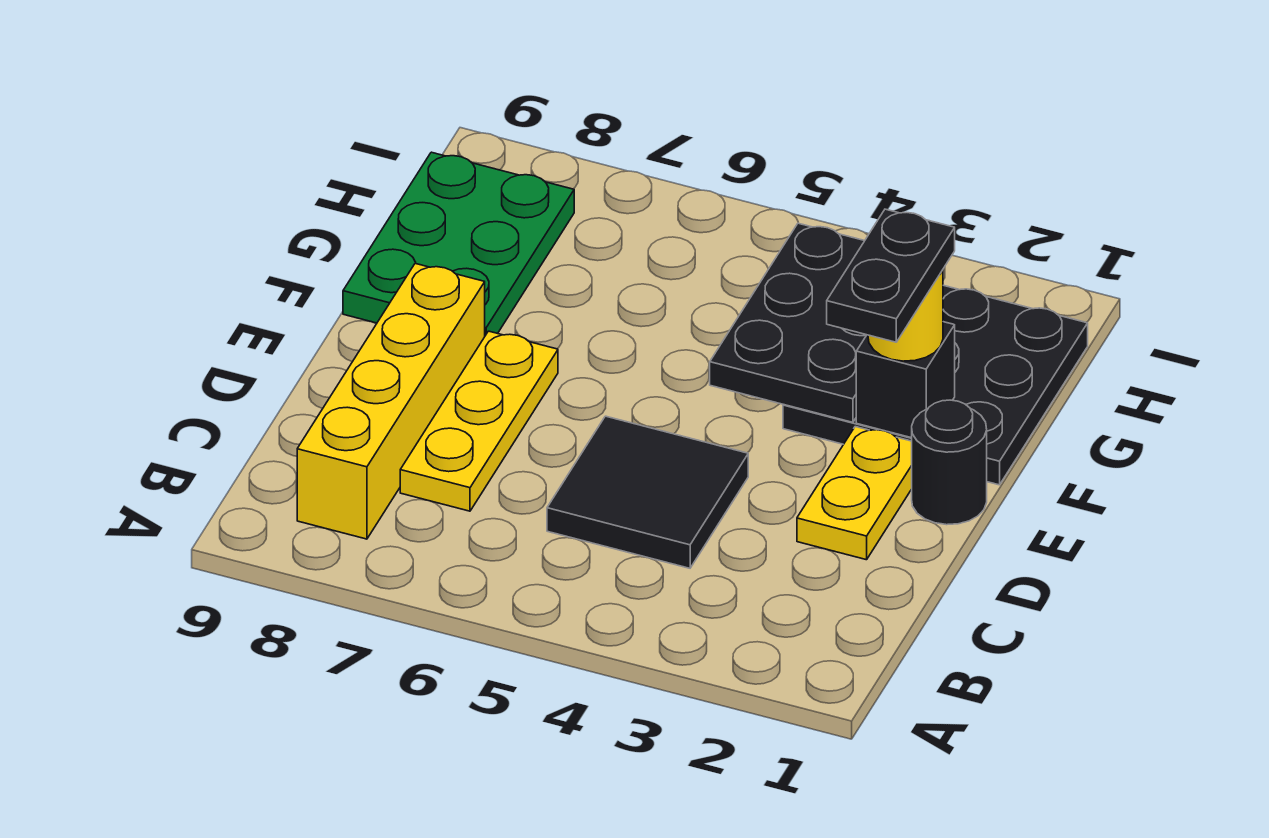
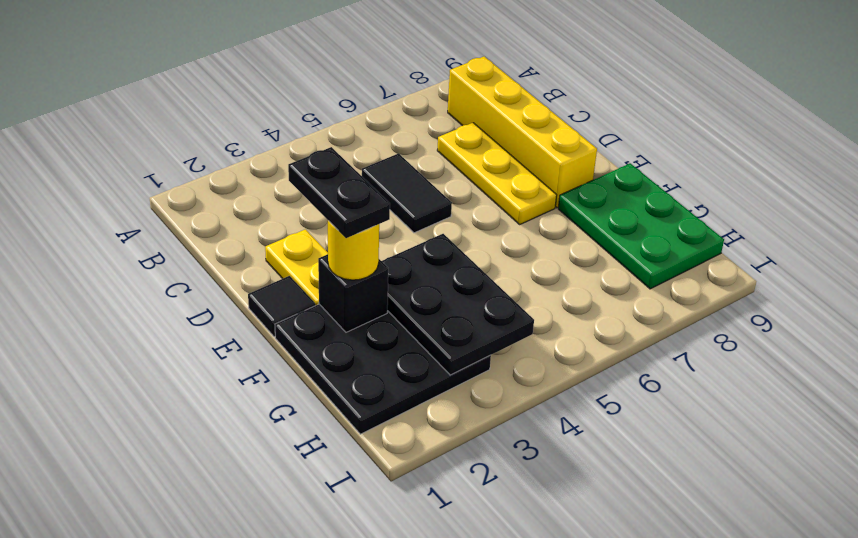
black tile C4:D5 level 1 -> black tile C5:D5 level 1
black round brick E1 level 1 -> black tile E1 level 1

